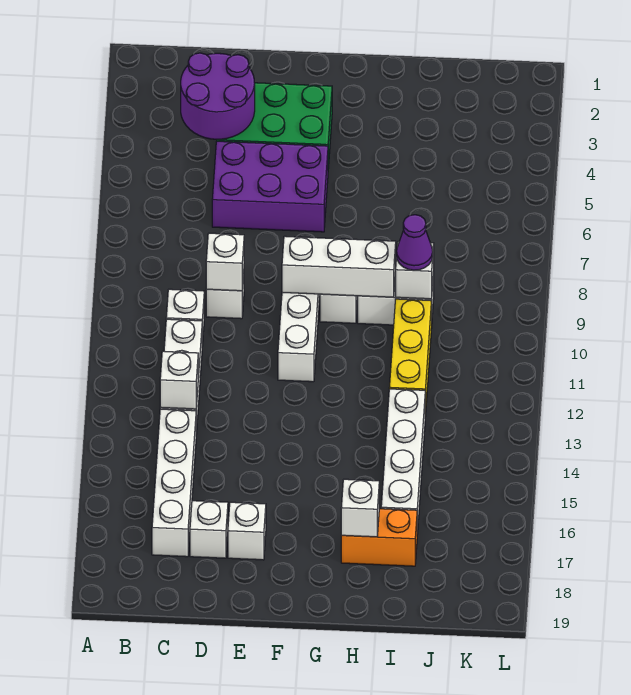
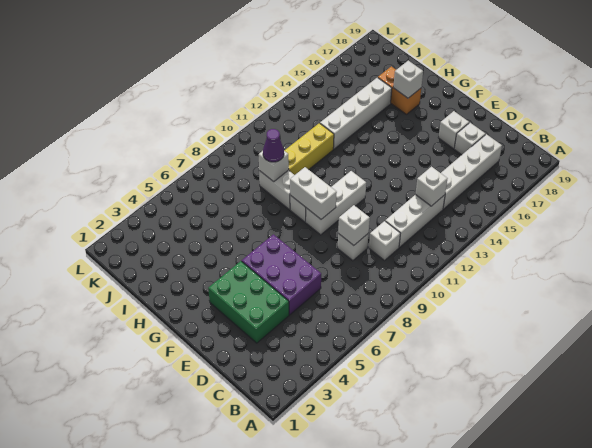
purple round brick C3:D4 level 2 -> none
white brick F9:H9 level 2 -> white brick F9:G9 level 2

